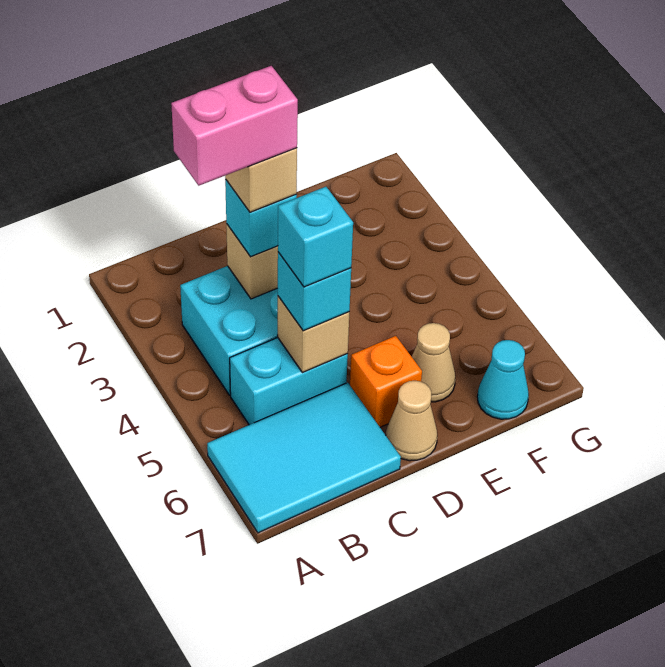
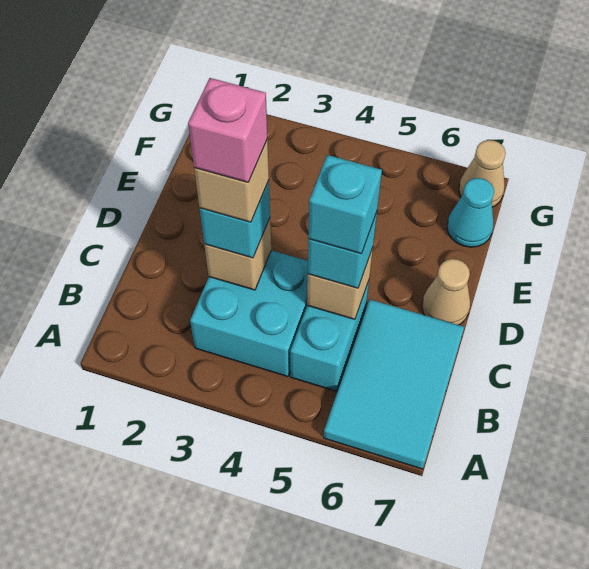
pink brick B3:C3 level 5 -> pink brick C3 level 5
orange brick D6 level 1 -> none
tan cone E6 level 1 -> tan cone G7 level 1

